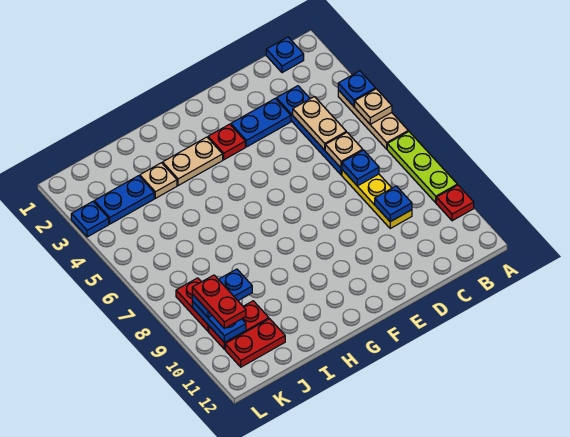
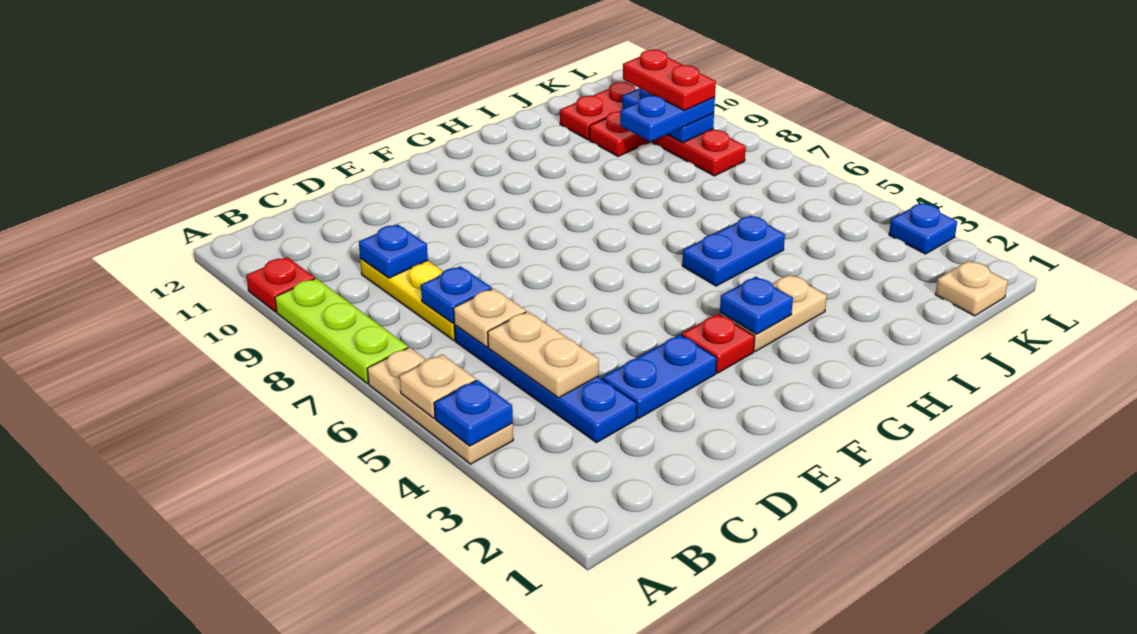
blue plate B1 level 1 -> blue plate G3 level 2
tan plate I3 level 1 -> tan plate K1 level 1
blue plate J3:K3 level 1 -> blue plate H5:I5 level 1

